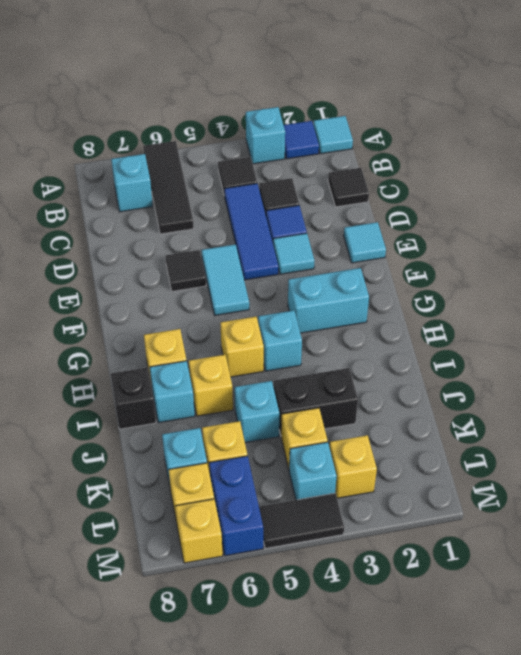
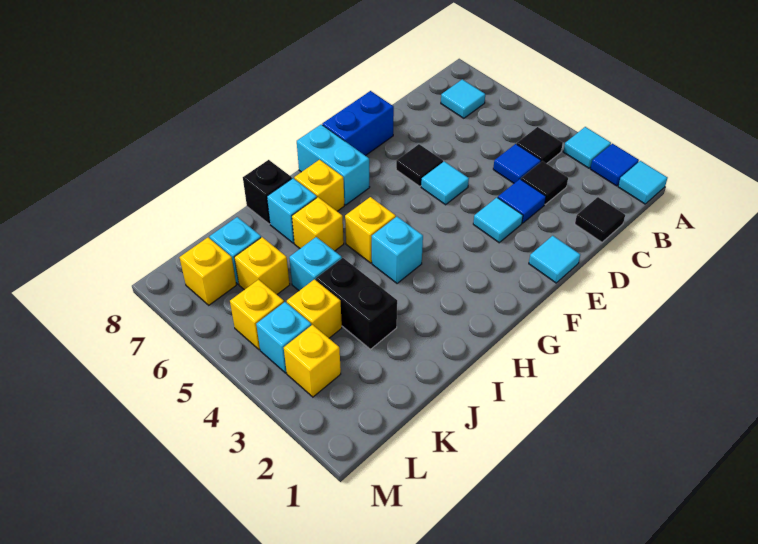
cyan brick A3 level 1 -> cyan tile A3 level 1
black tile A6:C6 level 1 -> none
cyan brick B7 level 1 -> cyan tile B7 level 1
blue tile C4:E4 level 1 -> blue tile C4 level 1
cyan tile E5:F5 level 1 -> cyan tile E5 level 1
cyan brick G2:G3 level 1 -> cyan brick G7:G8 level 1
blue brick L6:M6 level 1 -> blue brick E8:F8 level 1
black tile M4:M5 level 1 -> none
yellow brick M7 level 1 -> yellow brick L5 level 1

